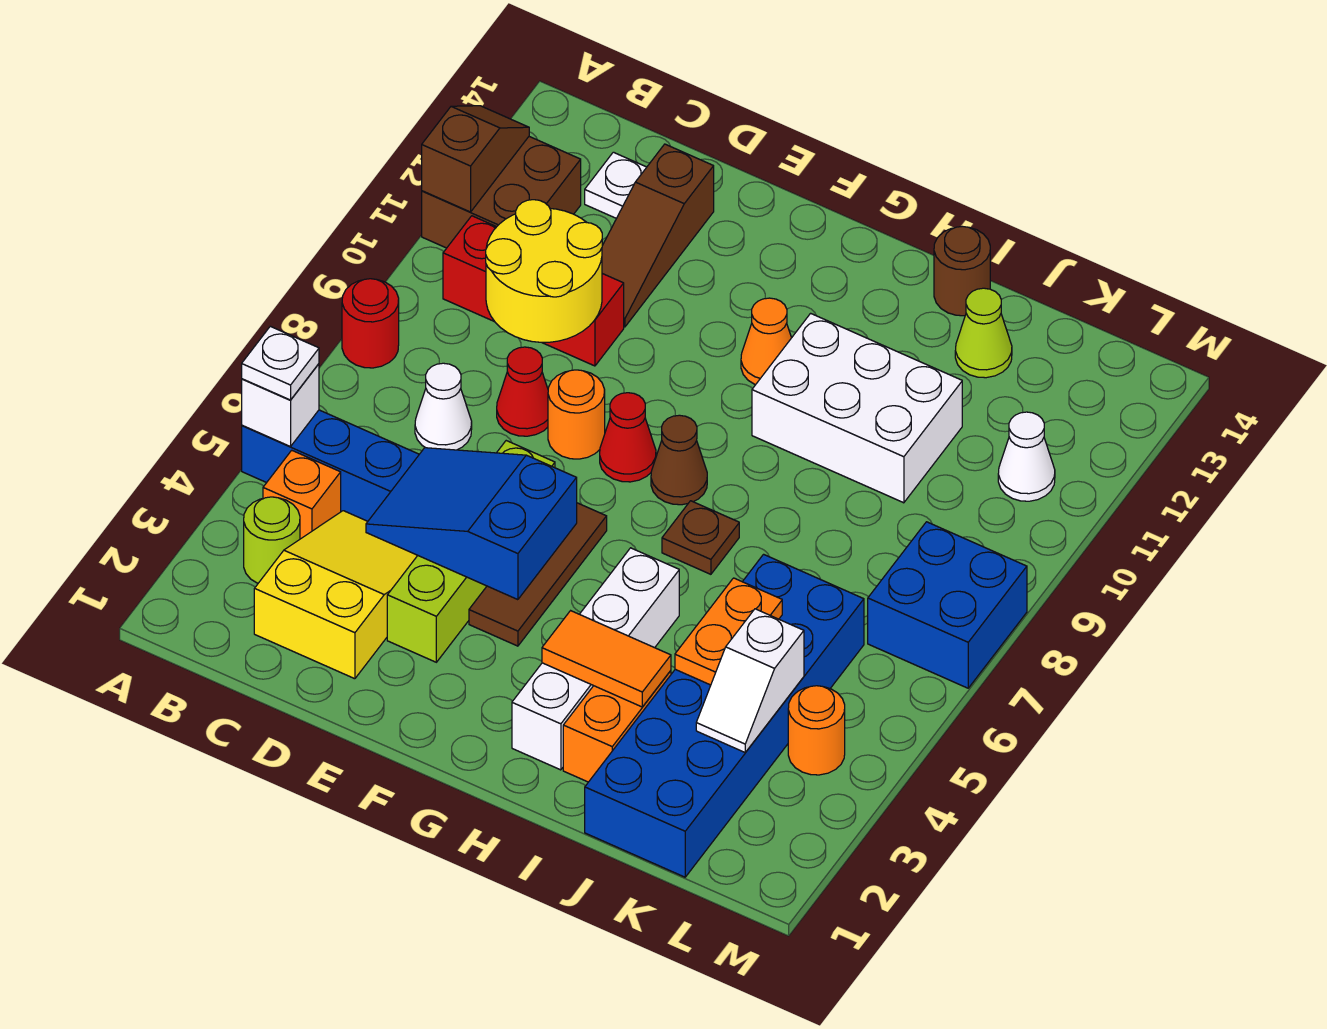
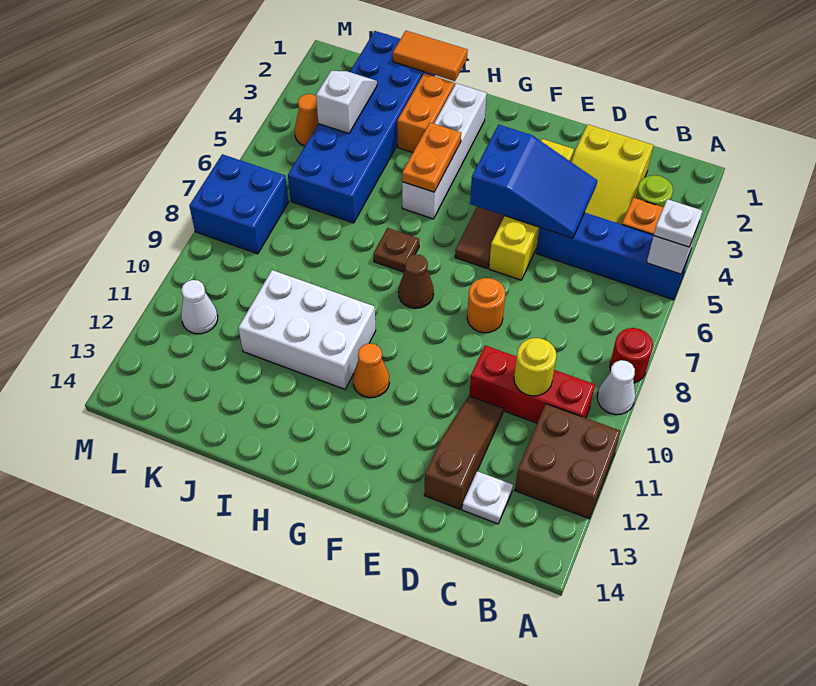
brown slope A11:A12 level 2 top 11 -> none
white cone C7 level 1 -> white cone A9 level 1
yellow round brick C9:D10 level 2 -> yellow round brick C10 level 2
red cone D8 level 1 -> none
lime brick E3:E6 level 1 -> yellow brick E3:E6 level 1
red cone F8 level 1 -> none
orange tile H3:I3 level 2 -> orange tile I1:J1 level 2
brown round brick I14 level 1 -> none
orange plate J4:J5 level 2 -> orange plate H4:H5 level 2
lime cone J13 level 1 -> none
orange round brick L4 level 1 -> orange cone L4 level 1

